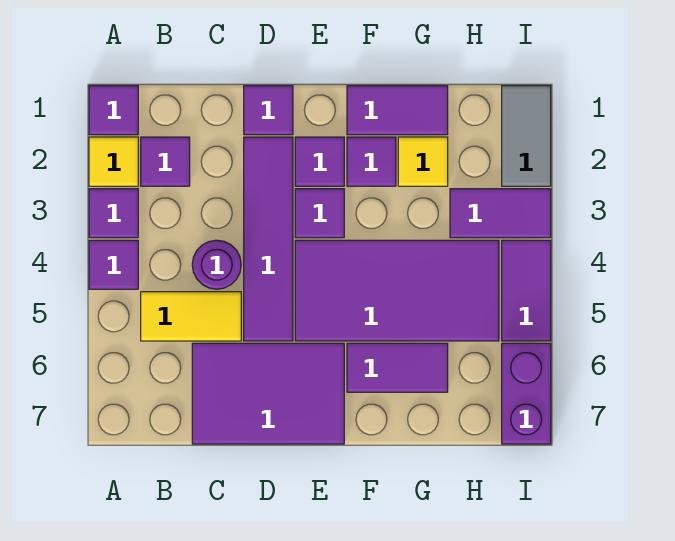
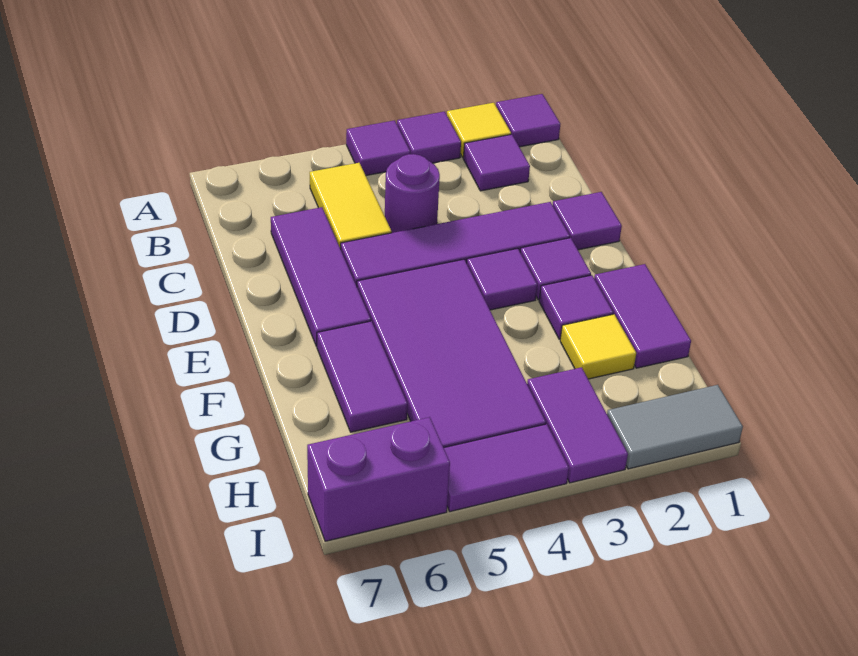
purple tile C6:E7 level 1 -> purple tile C6:E6 level 1

